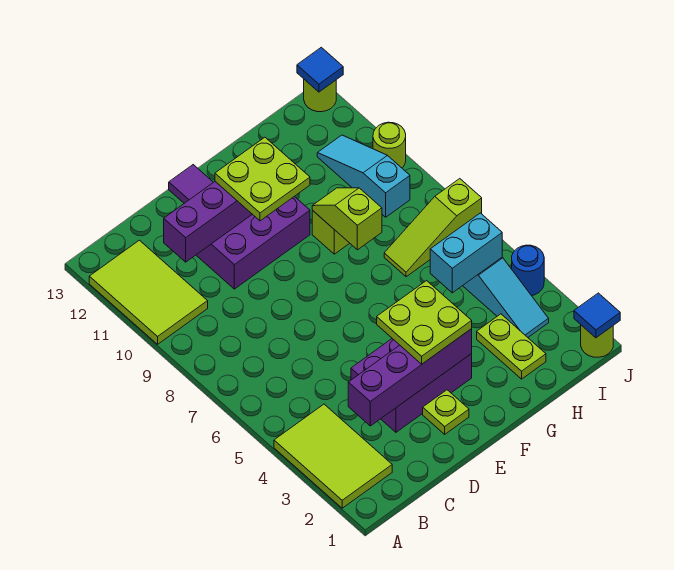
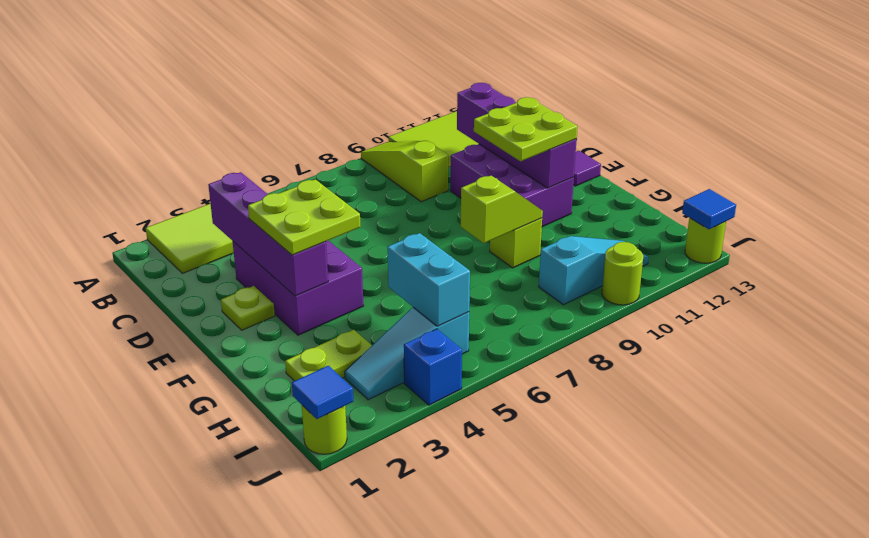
lime slope H7:J7 level 1 top J -> lime slope A9:C9 level 1 top C
blue round brick J4 level 1 -> blue brick J4 level 1

